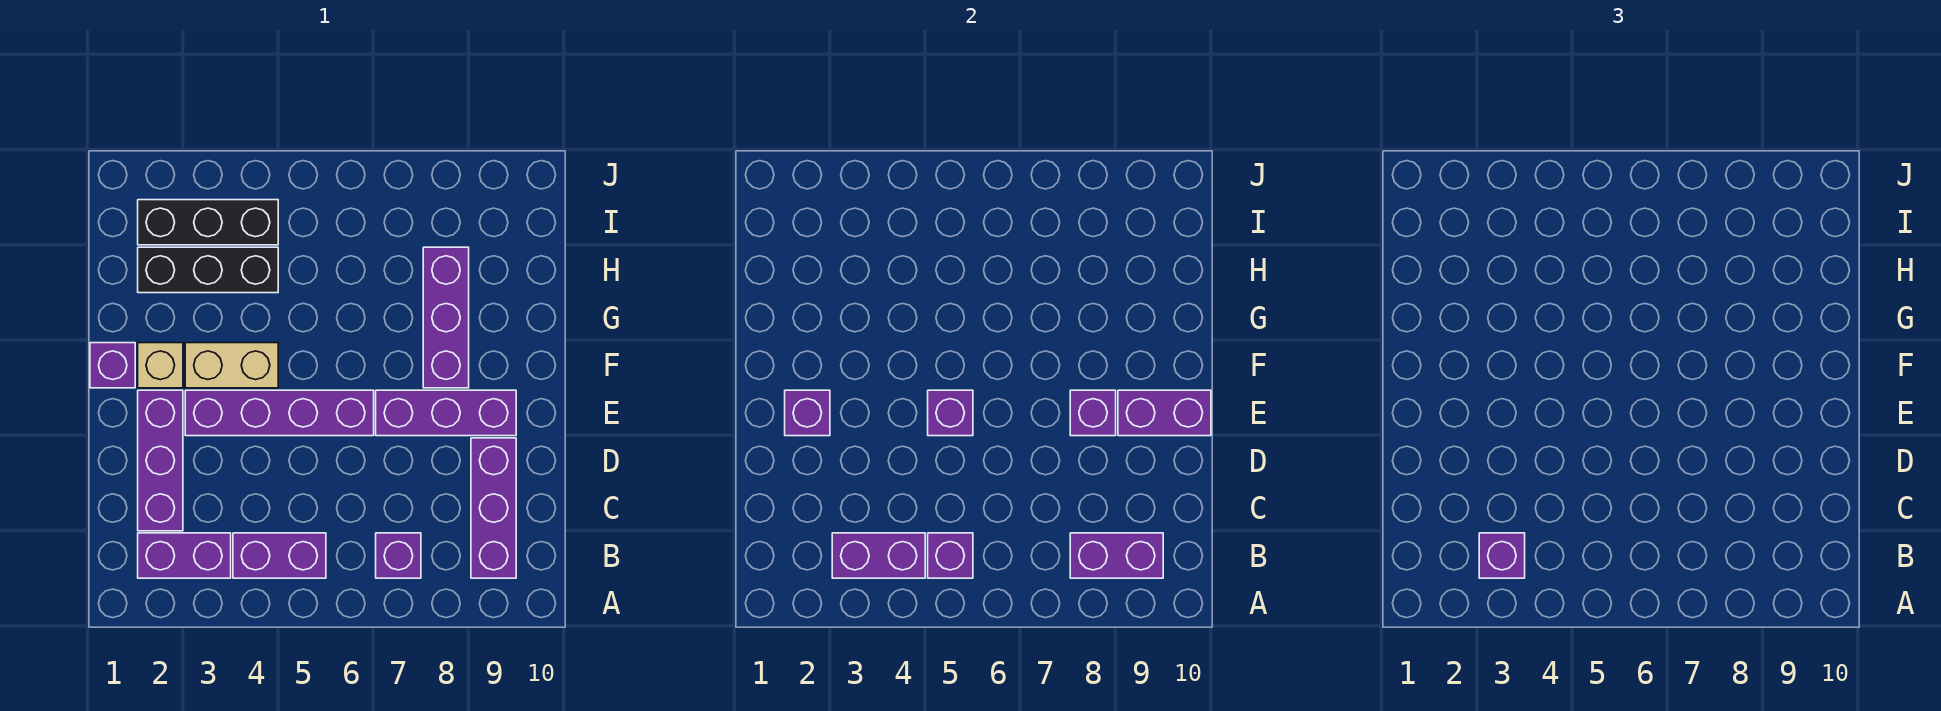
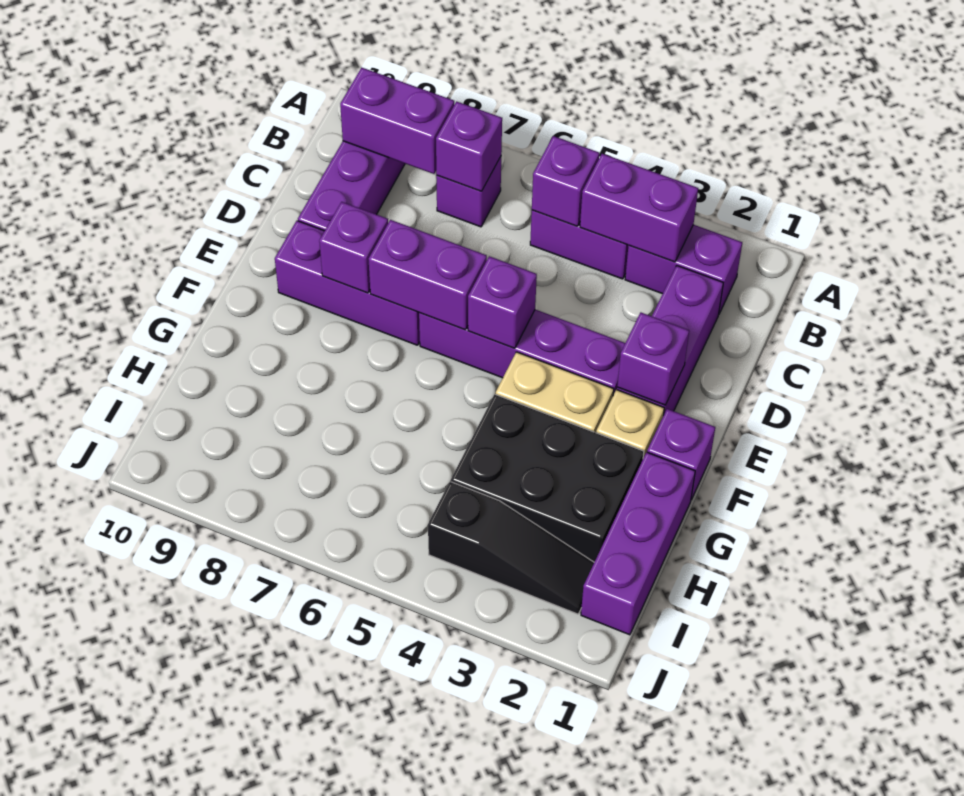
purple brick B3 level 3 -> purple brick B7 level 2
purple brick E9:E10 level 2 -> purple brick E6:E7 level 2
purple brick F8:H8 level 1 -> purple brick G1:I1 level 1
black brick H2:H4 level 1 -> black brick G2:H4 level 1
black brick I2:I4 level 1 -> black slope I2:I4 level 1 top 4

